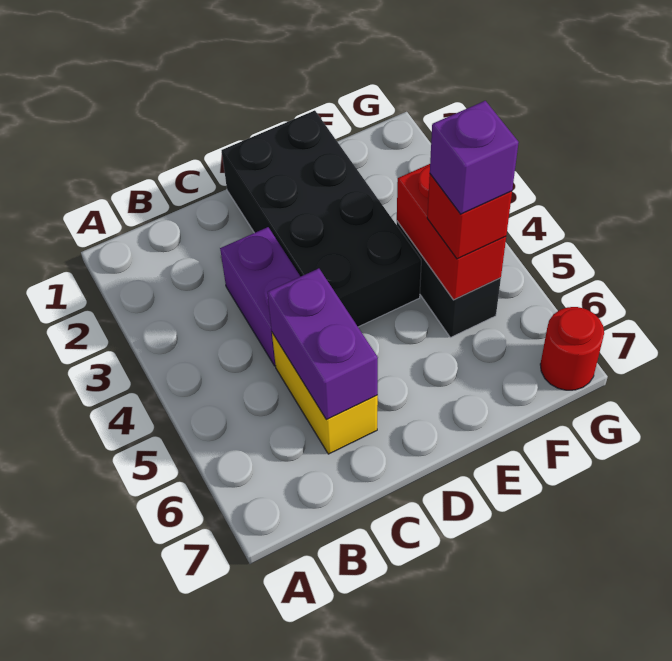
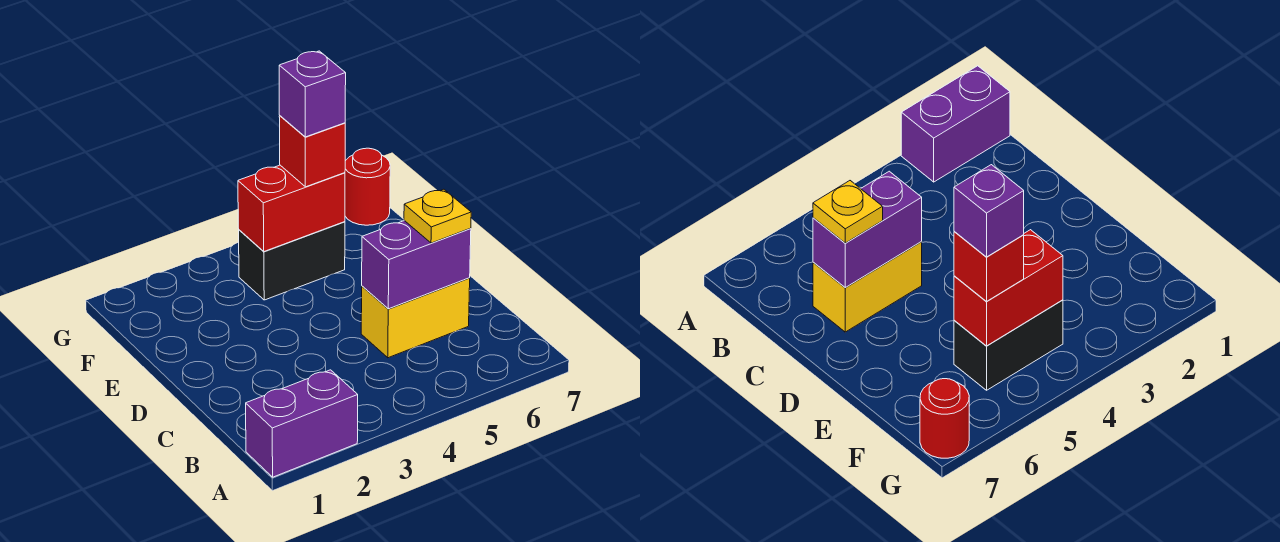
purple brick C3:C4 level 1 -> purple brick A1:A2 level 1
none -> yellow plate C6 level 3
black brick D1:E4 level 1 -> none

